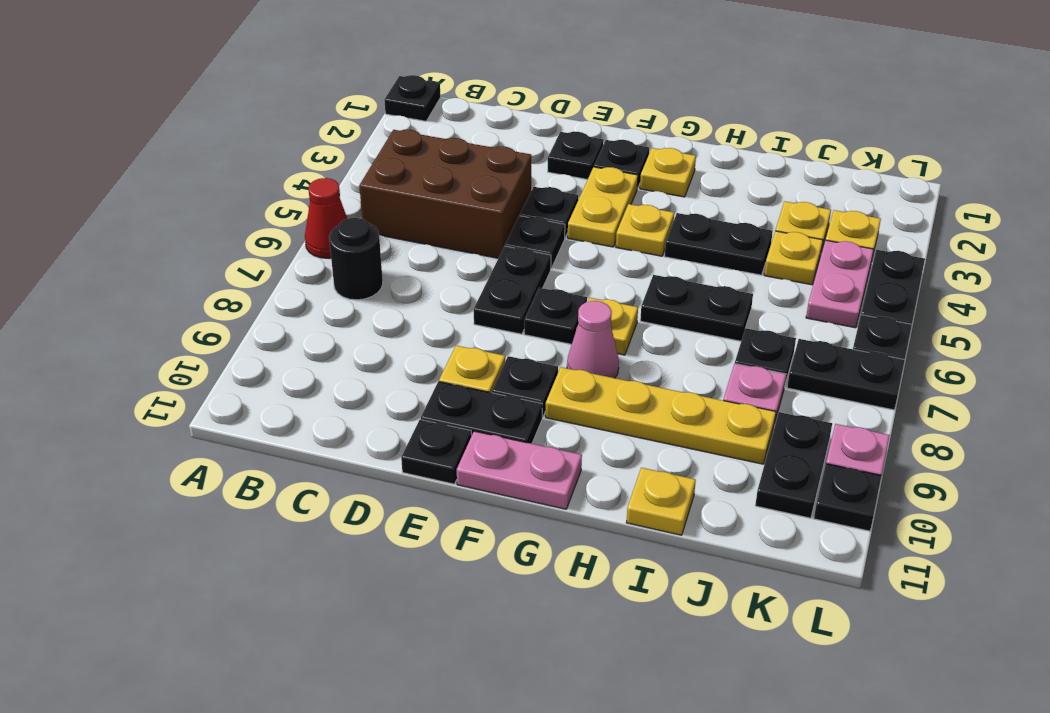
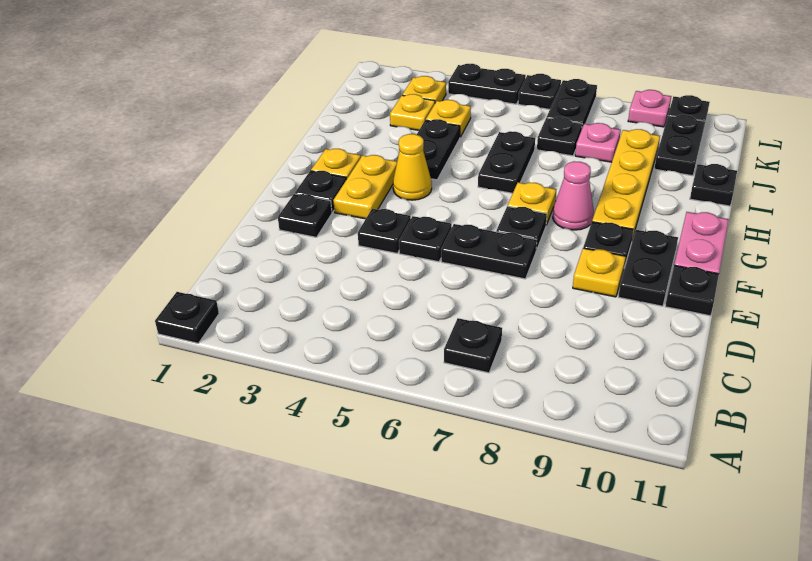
red cone A6 level 1 -> none
brown brick B4:D5 level 1 -> none
black round brick B7 level 1 -> black plate B7 level 1
yellow plate F3:F4 level 1 -> yellow plate F3:G3 level 1
yellow plate G4 level 1 -> yellow cone G4 level 1
yellow plate I11 level 1 -> black plate I11 level 1
pink plate K4:K5 level 1 -> none
black plate K9:K10 level 1 -> black plate J10:K10 level 1

